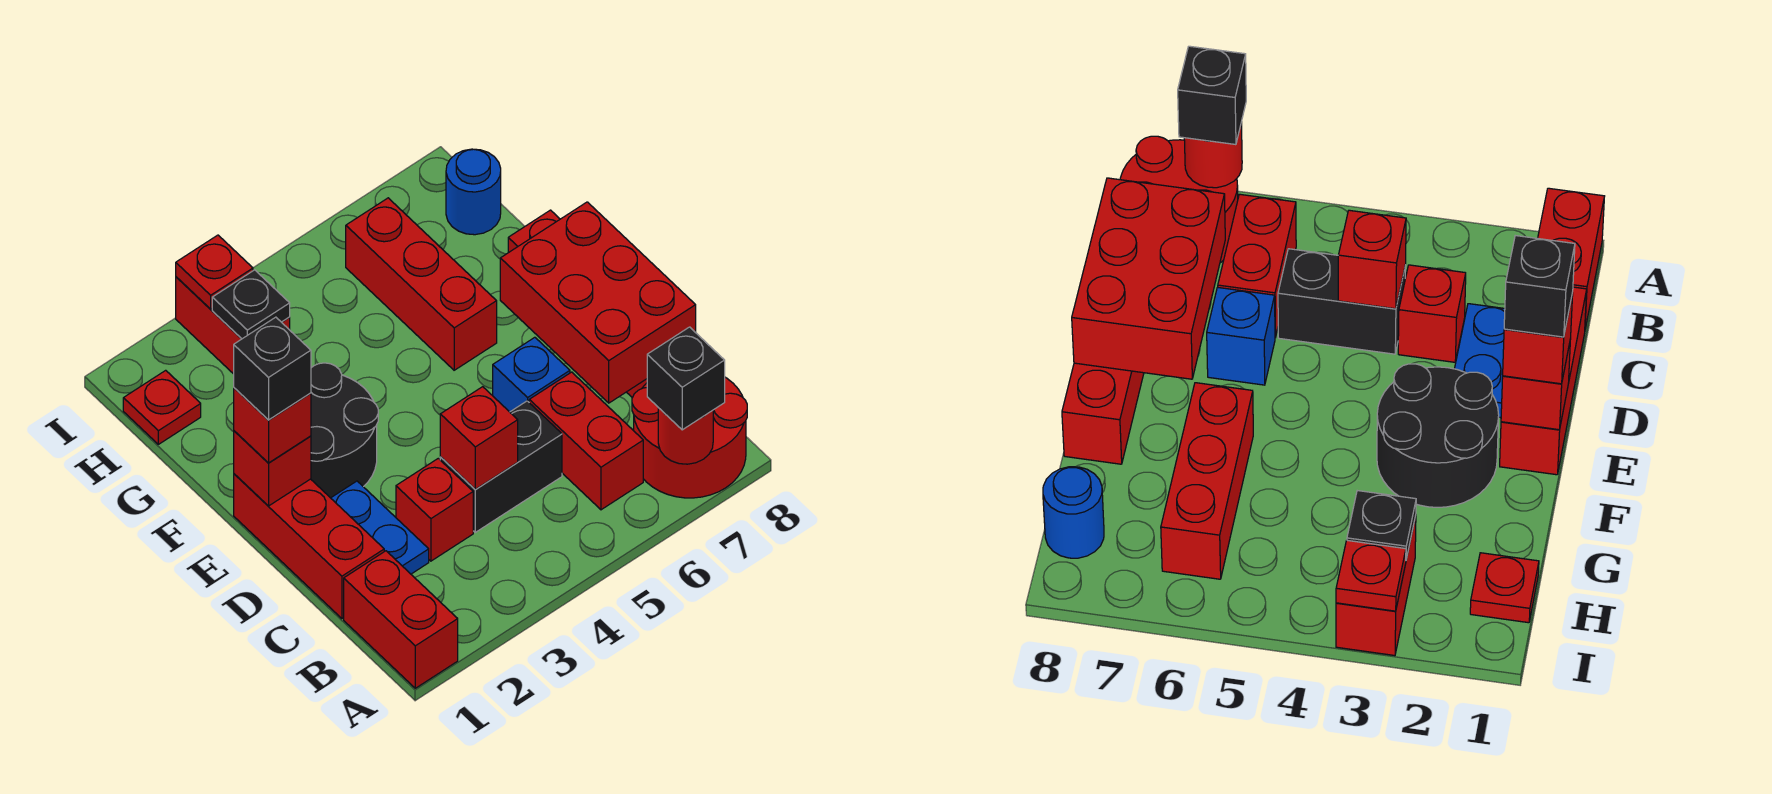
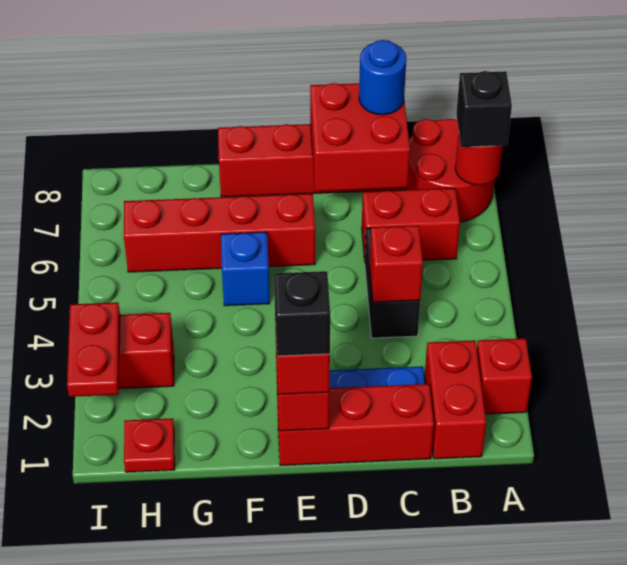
red brick A1:B1 level 1 -> red brick B1:B2 level 1
red brick C3 level 1 -> red brick A2 level 1
red brick C7:E8 level 2 -> red brick C7:D8 level 2
blue brick D6 level 1 -> blue brick F5 level 1
black round brick E2:F3 level 1 -> none
red brick F6:H6 level 1 -> red brick E6:H6 level 1
black plate H3 level 2 -> none
blue round brick H8 level 1 -> blue round brick C8 level 3
red plate I3 level 2 -> red plate I2:I3 level 2

